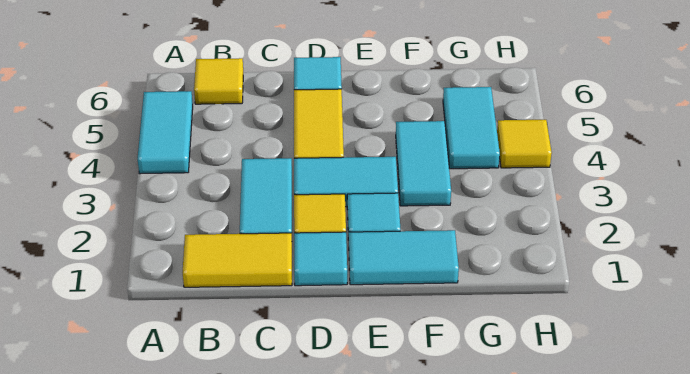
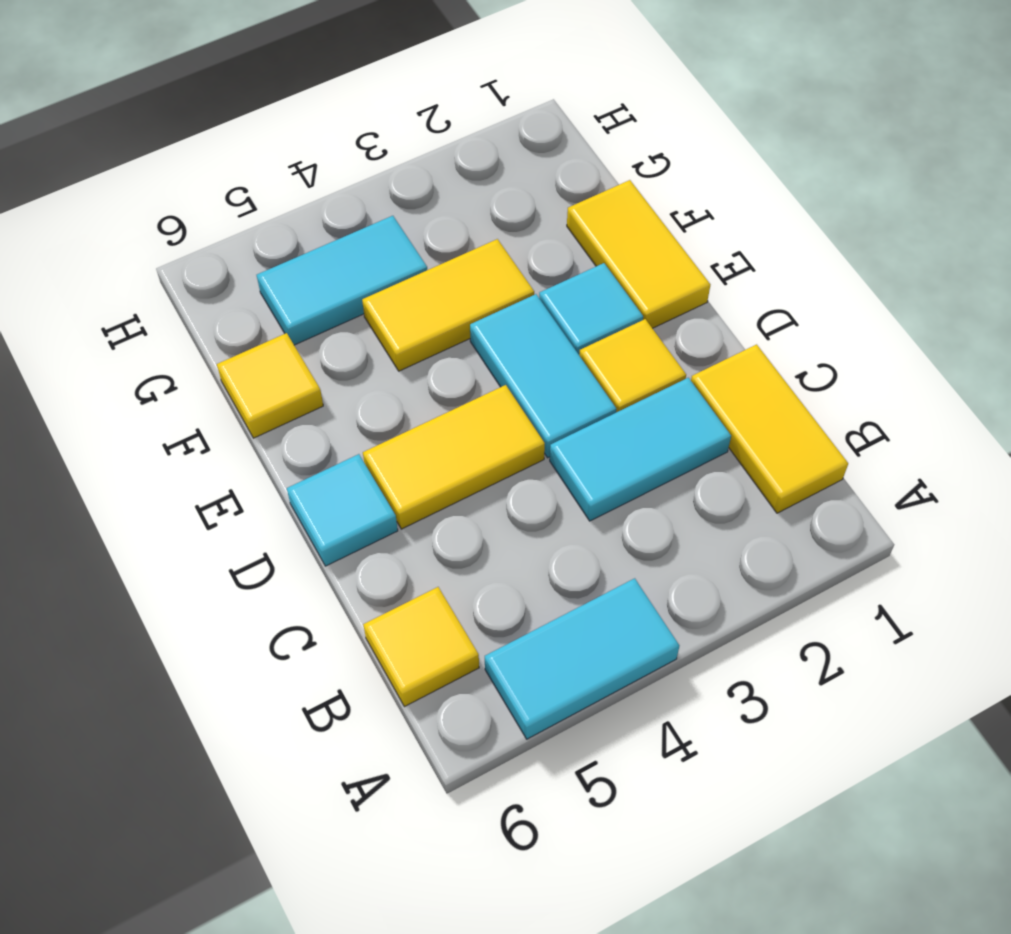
cyan tile D1 level 1 -> none
cyan tile E1:F1 level 1 -> yellow tile E1:F1 level 1
cyan tile F3:F4 level 1 -> yellow tile F3:F4 level 1
yellow tile H4 level 1 -> yellow tile F6 level 1

